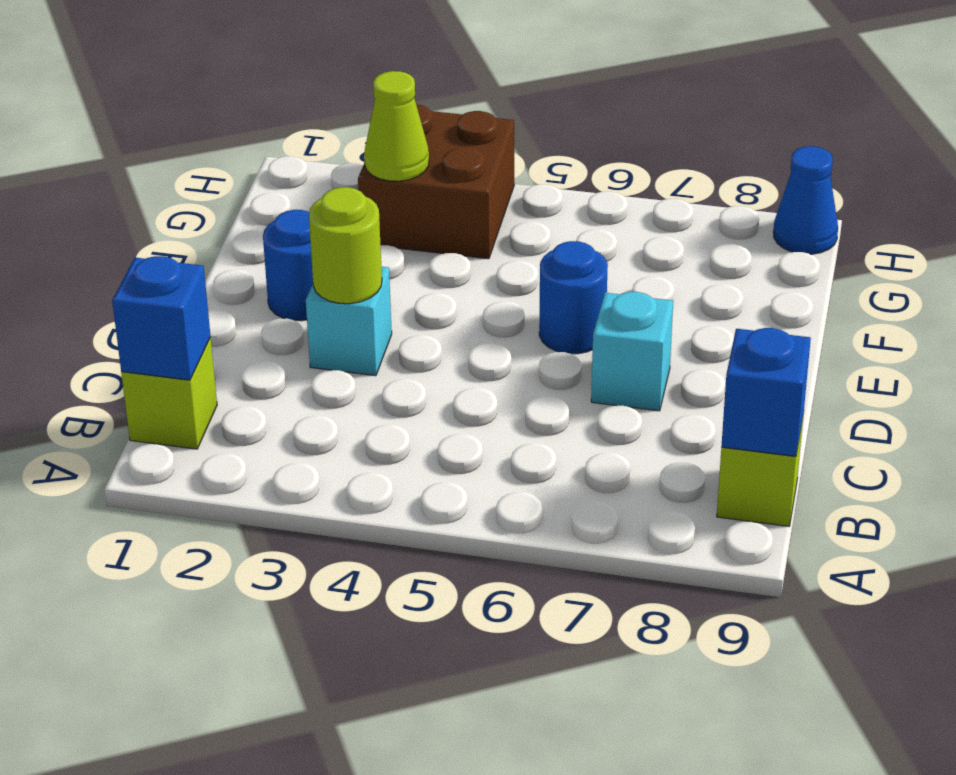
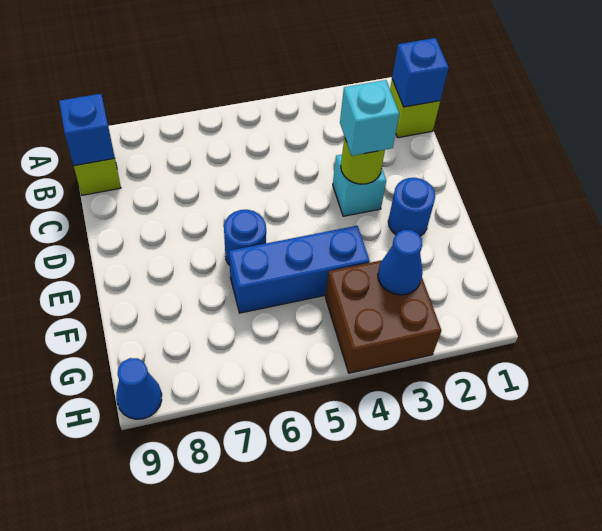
cyan brick D7 level 1 -> cyan brick D3 level 3
none -> blue brick F4:F6 level 1
lime cone G3 level 2 -> blue cone G3 level 2

